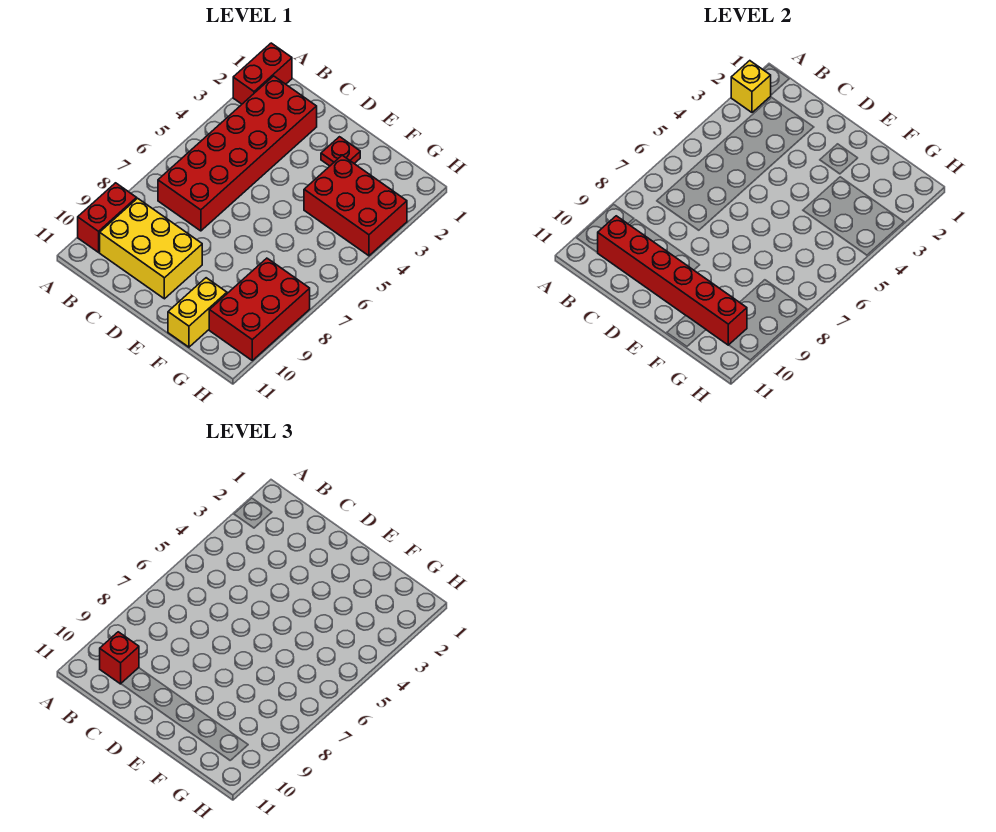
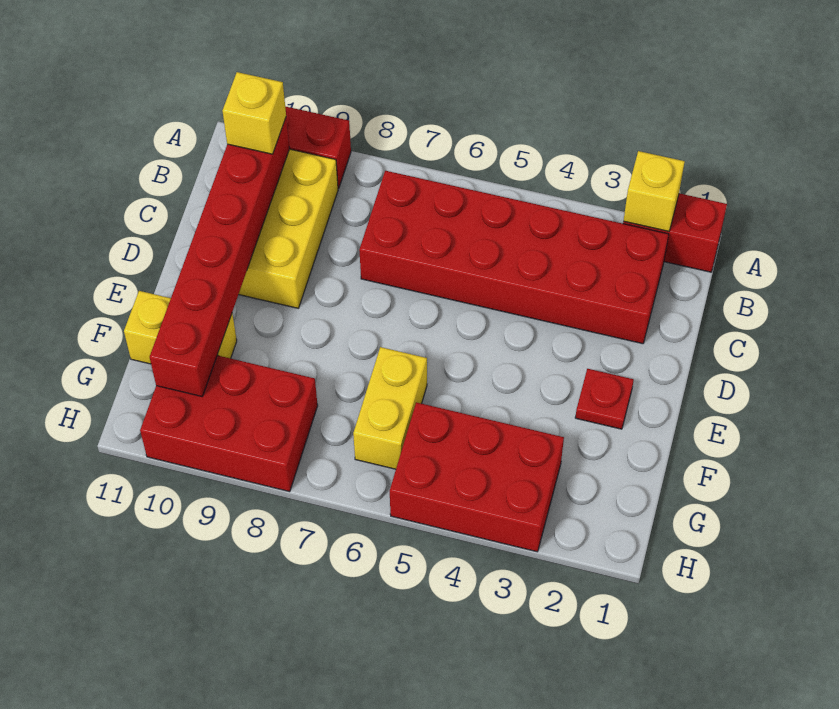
red brick B10 level 3 -> yellow brick B10 level 3
red brick F3:H4 level 1 -> red brick G3:H5 level 1
none -> yellow brick F6:G6 level 1

